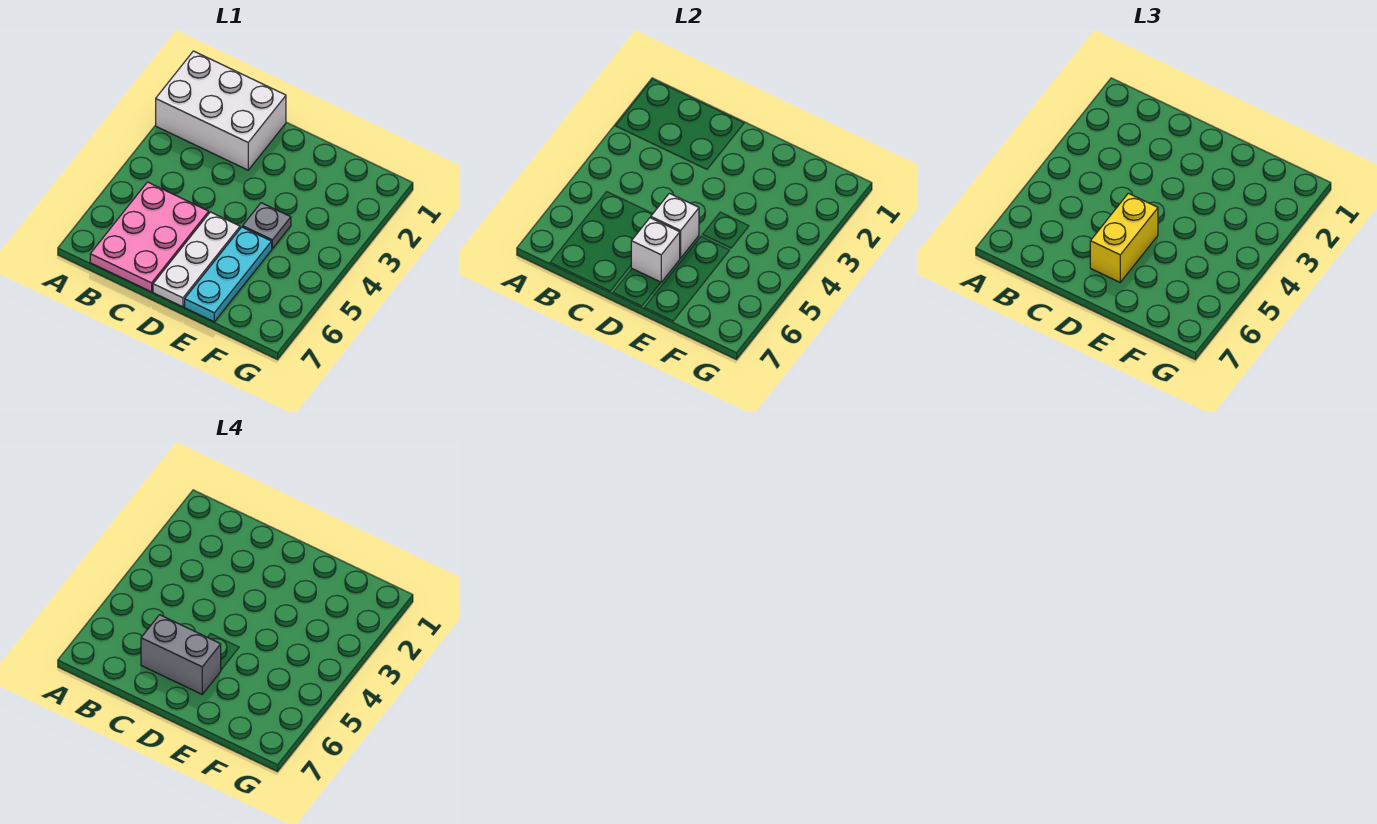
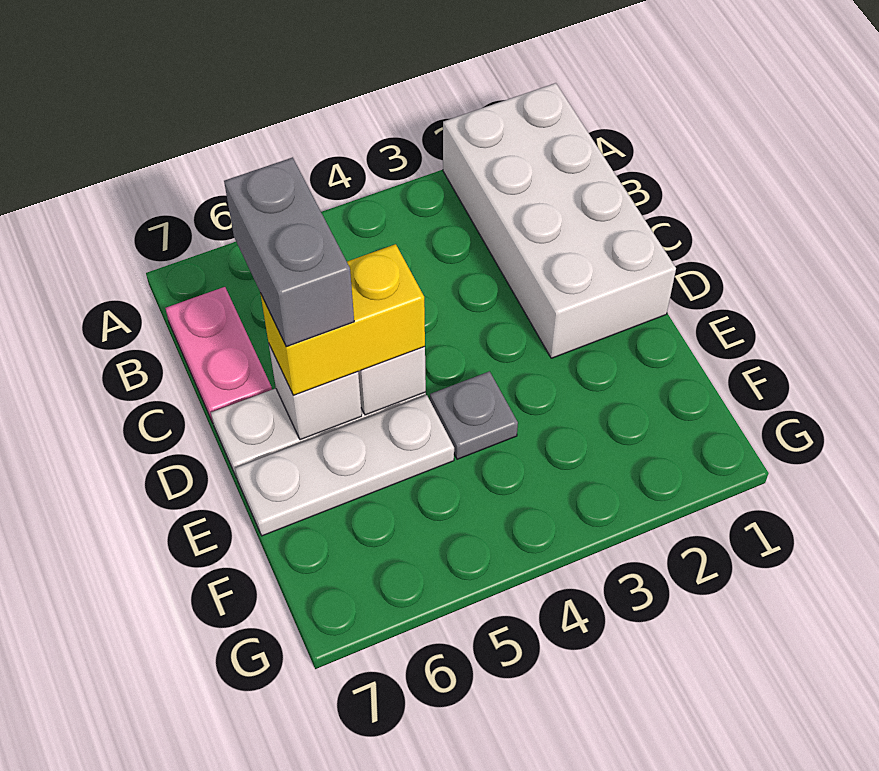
white brick A1:C2 level 1 -> white brick A1:D2 level 1
pink plate B5:C7 level 1 -> pink plate B7:C7 level 1
cyan plate E5:E7 level 1 -> white plate E5:E7 level 1

